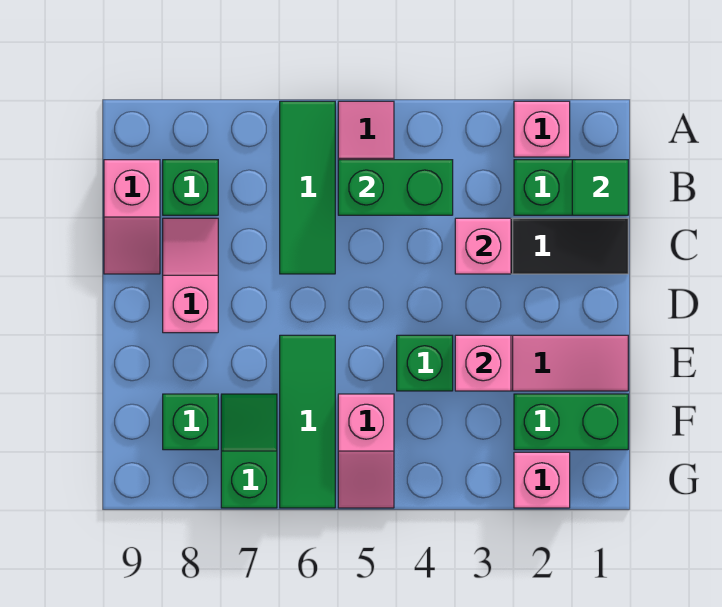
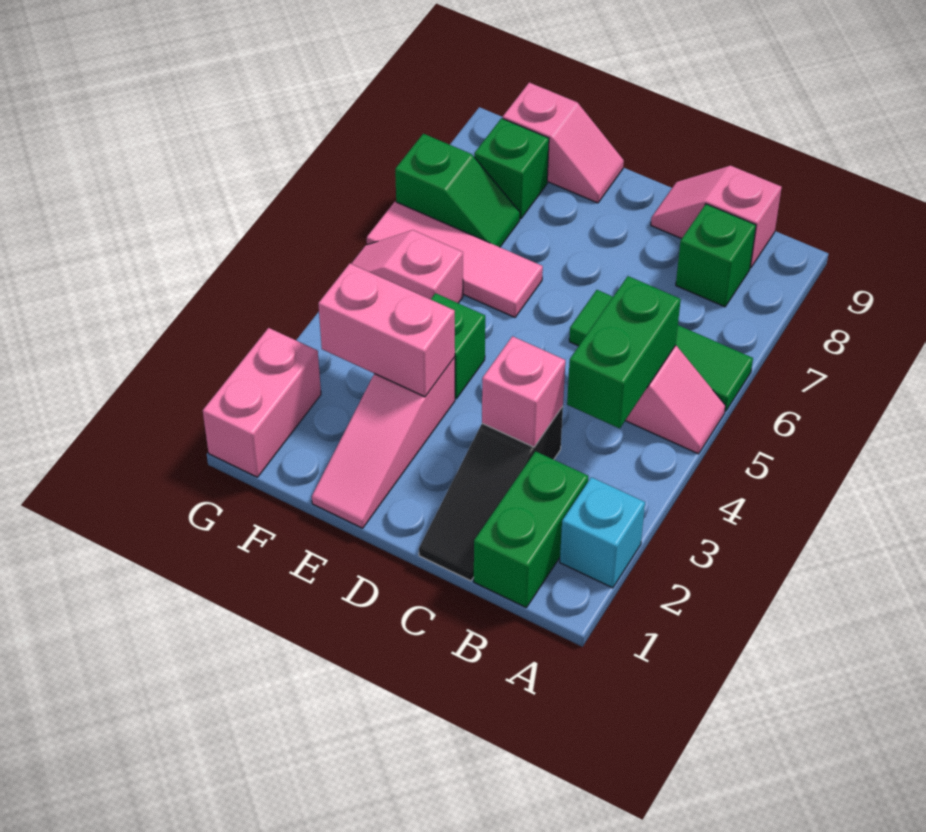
pink brick A2 level 1 -> cyan brick A2 level 1
green tile B1 level 2 -> none
pink slope C8:D8 level 1 top D -> pink slope E9:F9 level 1 top F
pink brick E3 level 2 -> pink brick E3:F3 level 2
green tile E6:G6 level 1 -> pink tile E6:G6 level 1
green brick F1:F2 level 1 -> none
pink brick G2 level 1 -> pink brick G1:G2 level 1

